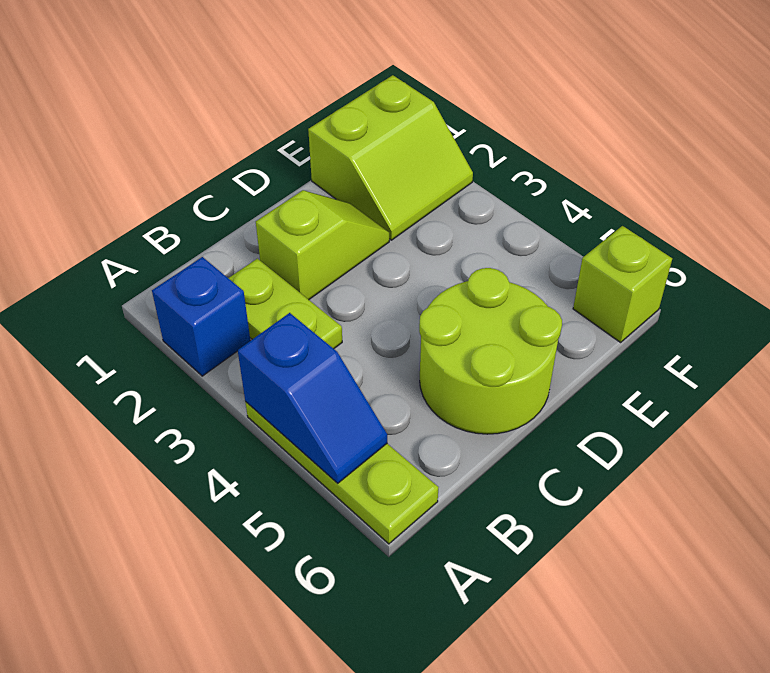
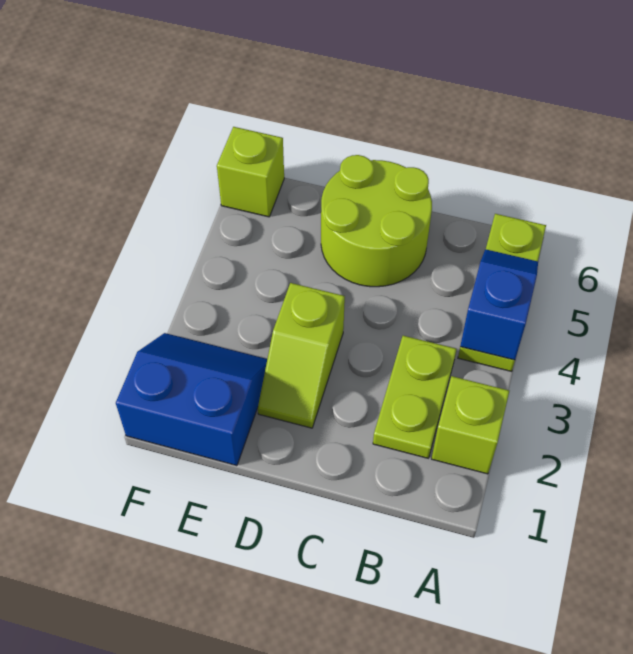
blue brick A2 level 1 -> lime brick A2 level 1
lime slope C2:D2 level 1 top C -> lime slope D2:D3 level 1 top 3
lime slope E1:F2 level 1 top 1 -> blue slope E1:F2 level 1 top 1

